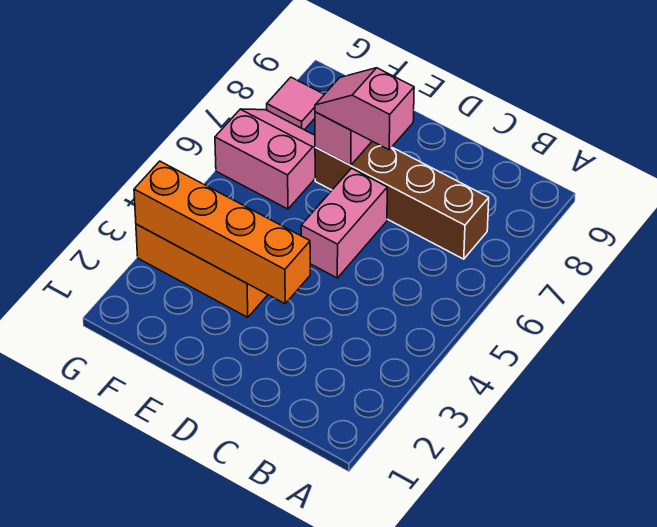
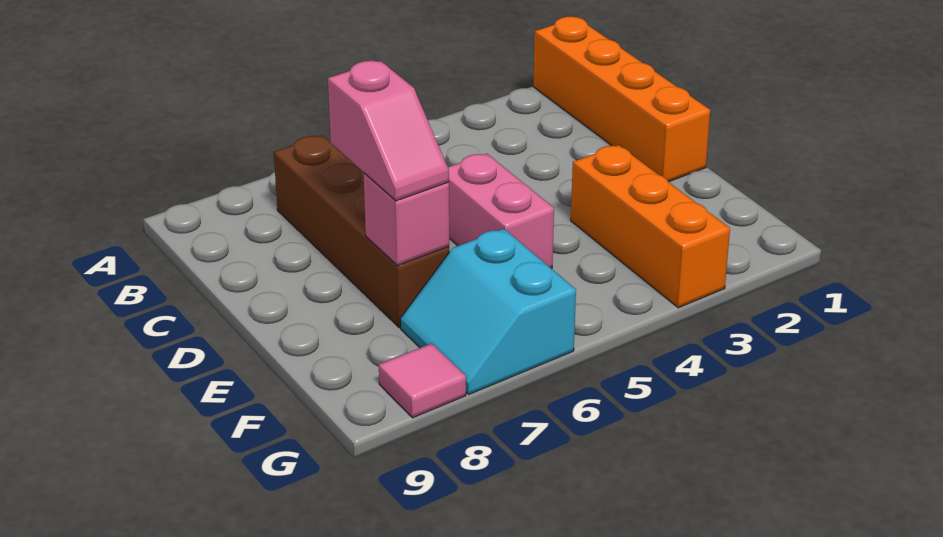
orange brick D3:G3 level 2 -> orange brick A1:D1 level 1
pink brick D5:D6 level 1 -> pink brick D5:E5 level 1
pink slope F6:G7 level 1 top 6 -> cyan slope F6:G7 level 1 top 6

